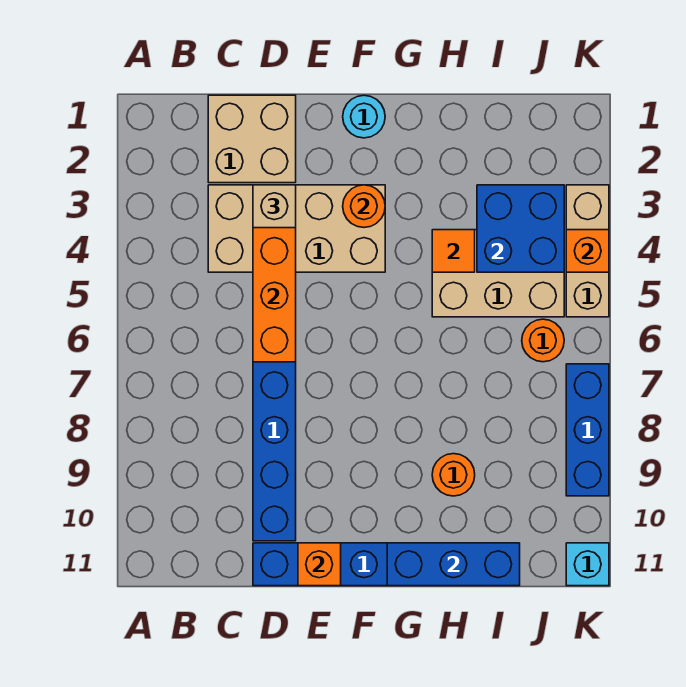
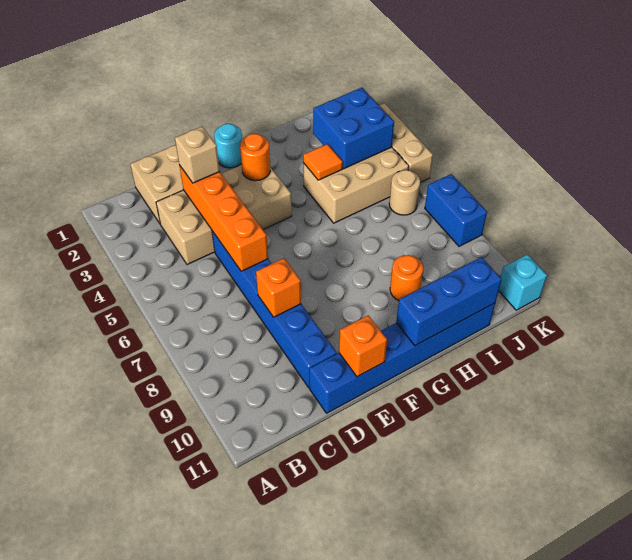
orange round brick J6 level 1 -> tan round brick J6 level 1
orange brick K4 level 2 -> orange brick D8 level 2
blue brick K7:K9 level 1 -> blue brick K7:K8 level 1

